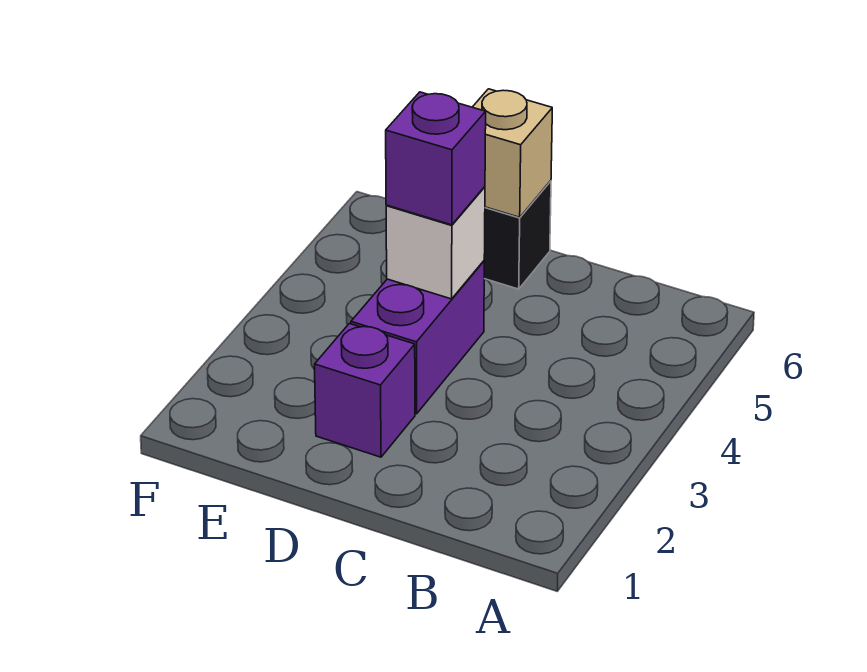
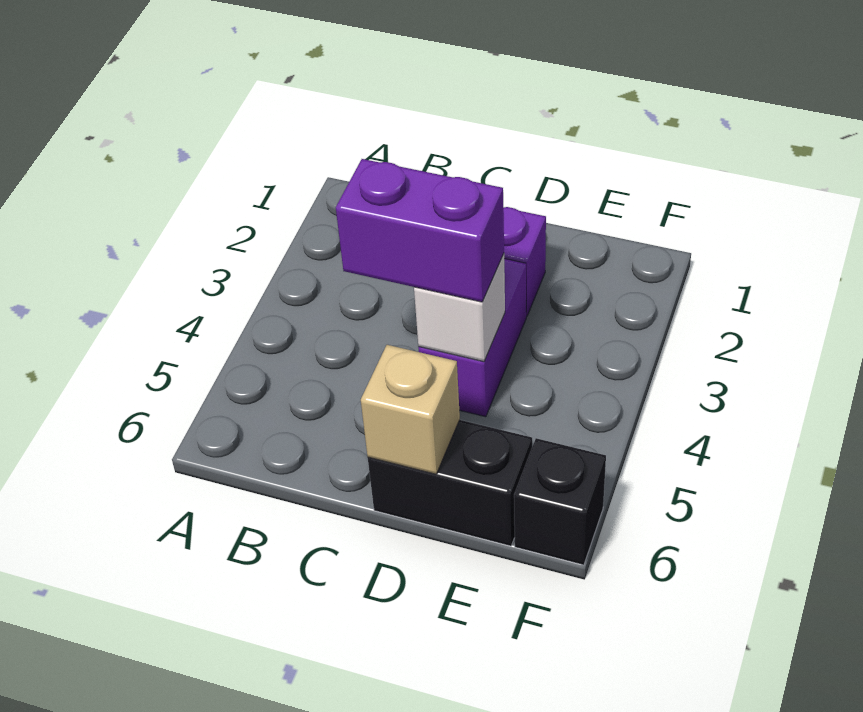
purple brick D4 level 3 -> purple brick C4:D4 level 3
none -> black brick F6 level 1

